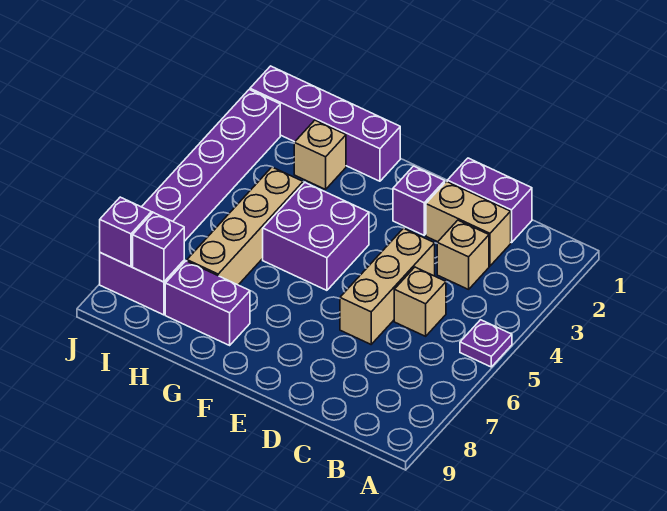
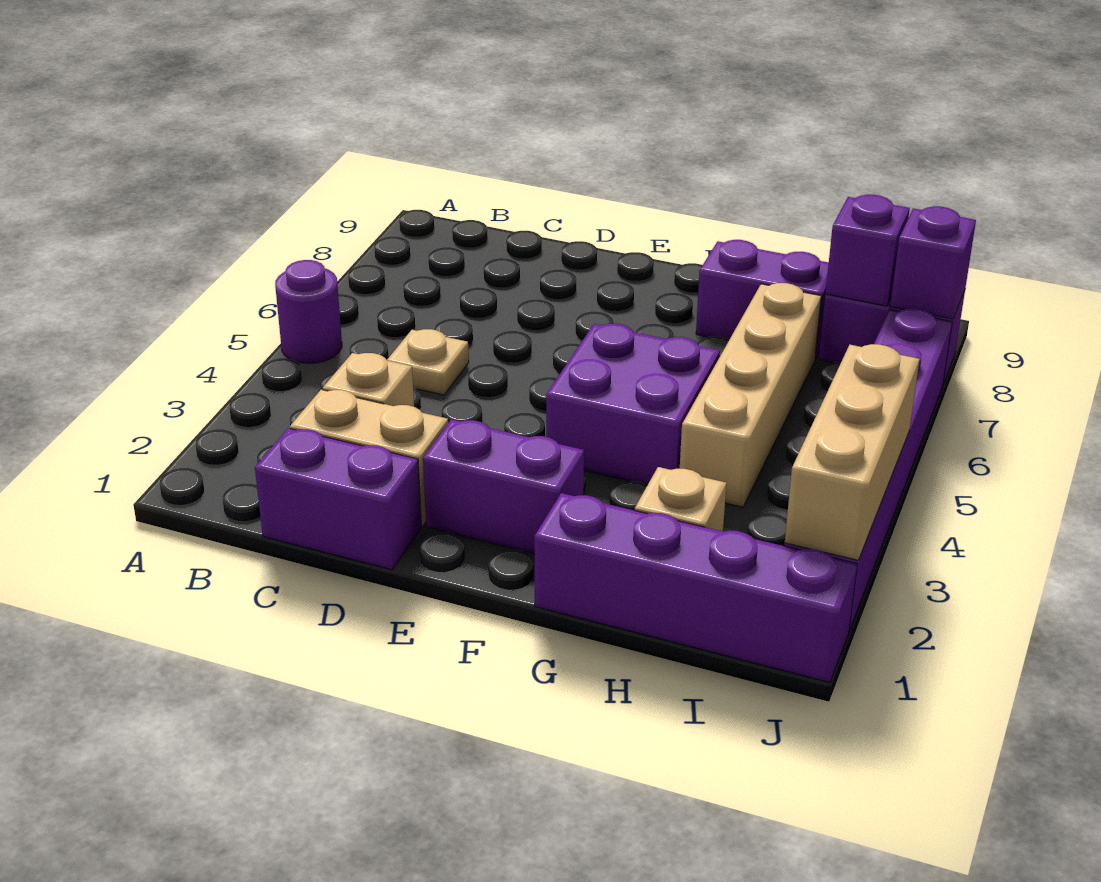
purple plate A5 level 1 -> purple round brick A5 level 1
tan brick C5 level 1 -> tan plate C5 level 1
tan brick D4:D6 level 1 -> tan brick J2:J4 level 2
purple brick E2 level 1 -> purple brick E2:F2 level 1

